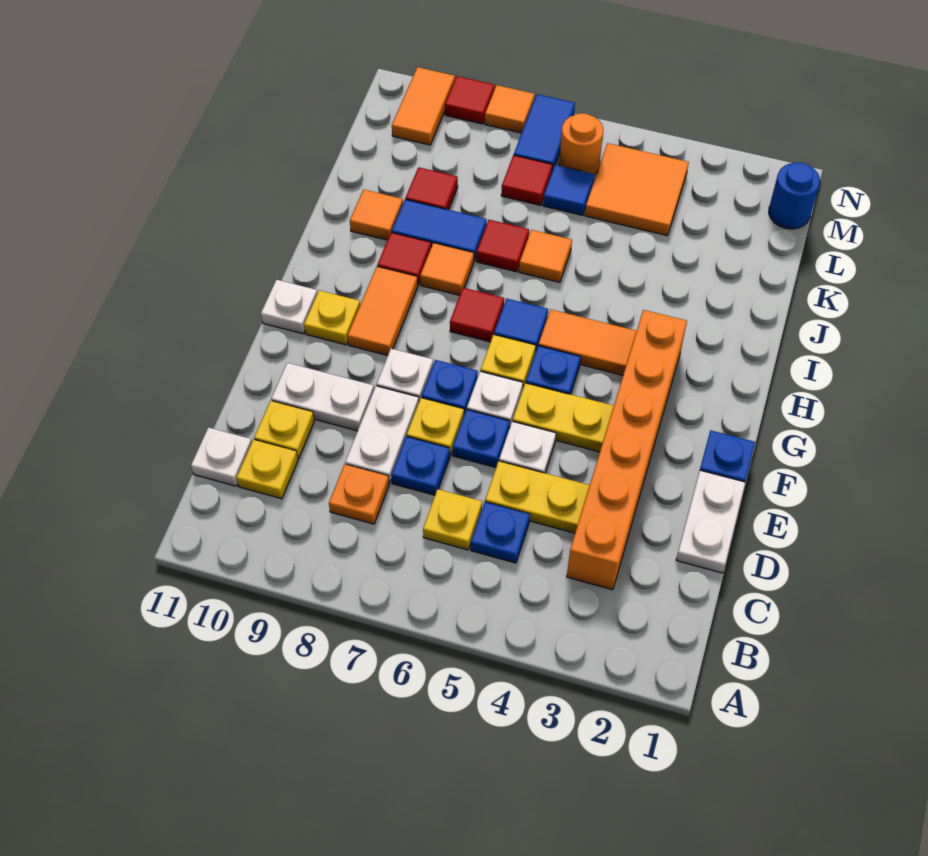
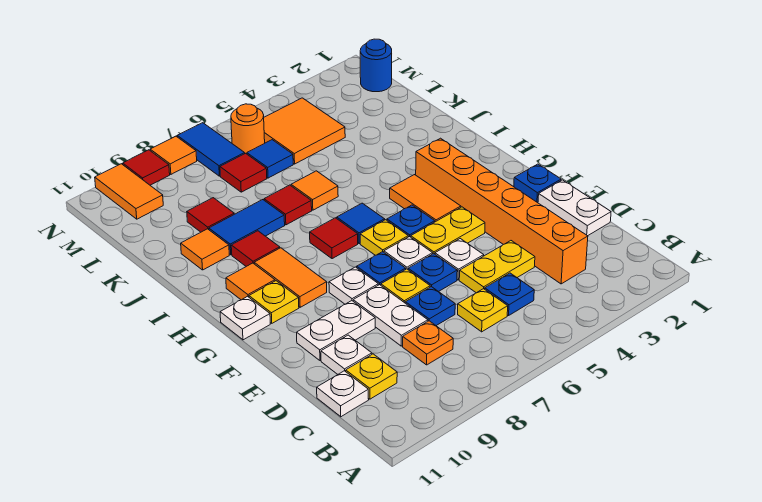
yellow plate D10 level 1 -> white plate D10 level 1
orange tile H4:H5 level 1 -> orange tile G4:H4 level 1
orange tile I8 level 1 -> orange tile H10 level 1

